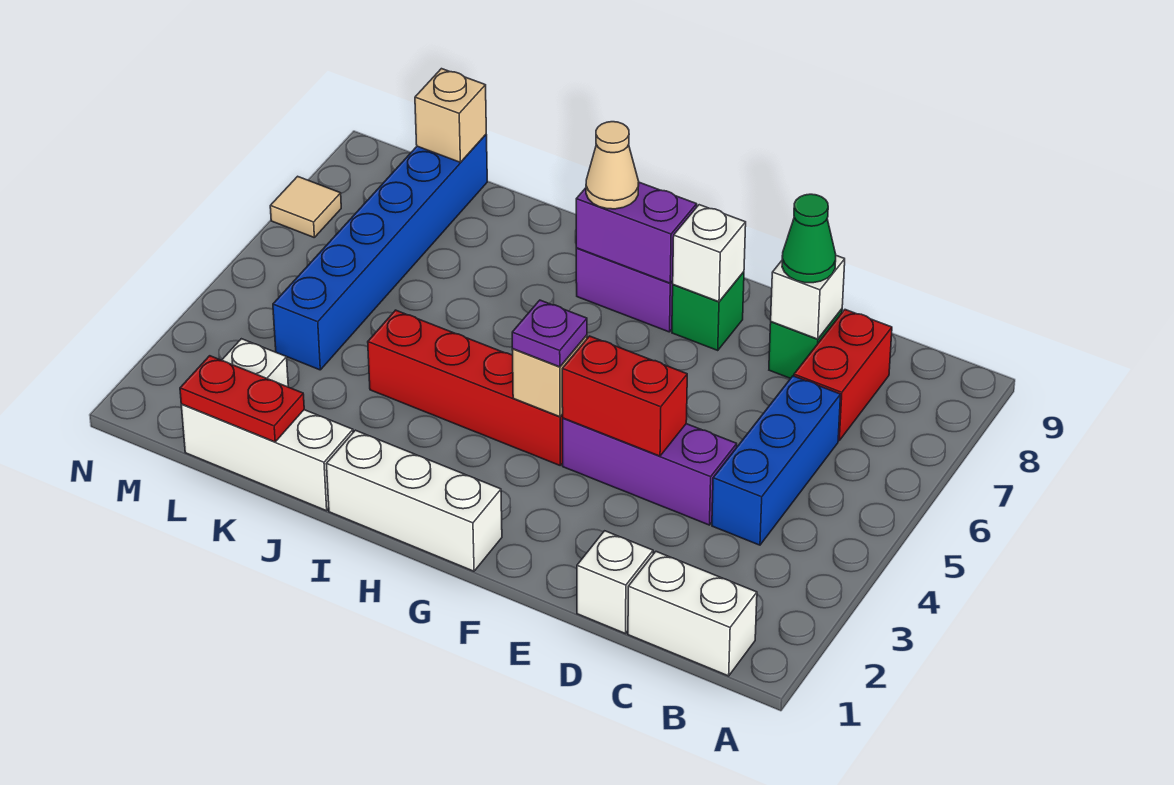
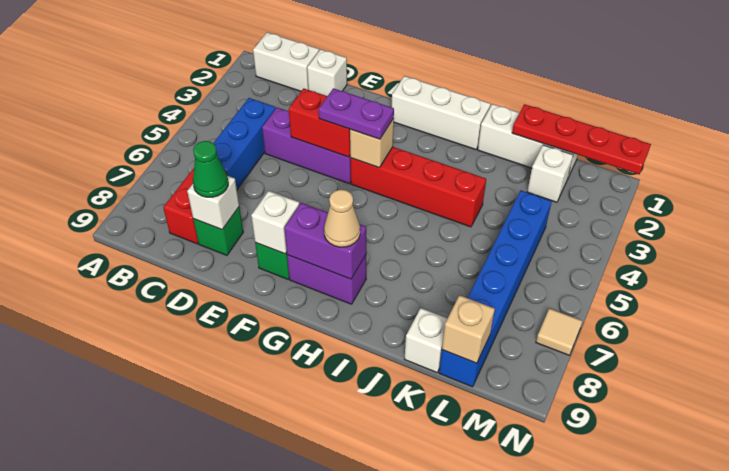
purple plate G4 level 3 -> purple plate F4:G4 level 3
red plate K1:L1 level 2 -> red plate K1:N1 level 2
none -> white brick K9 level 1

